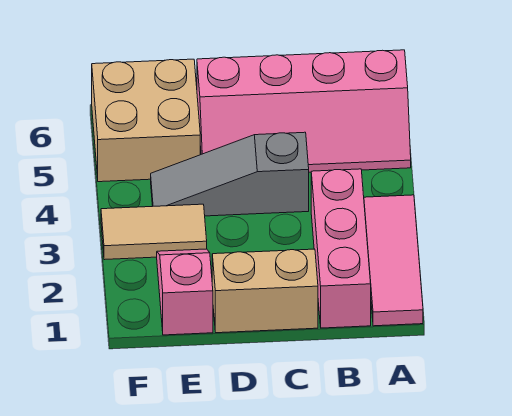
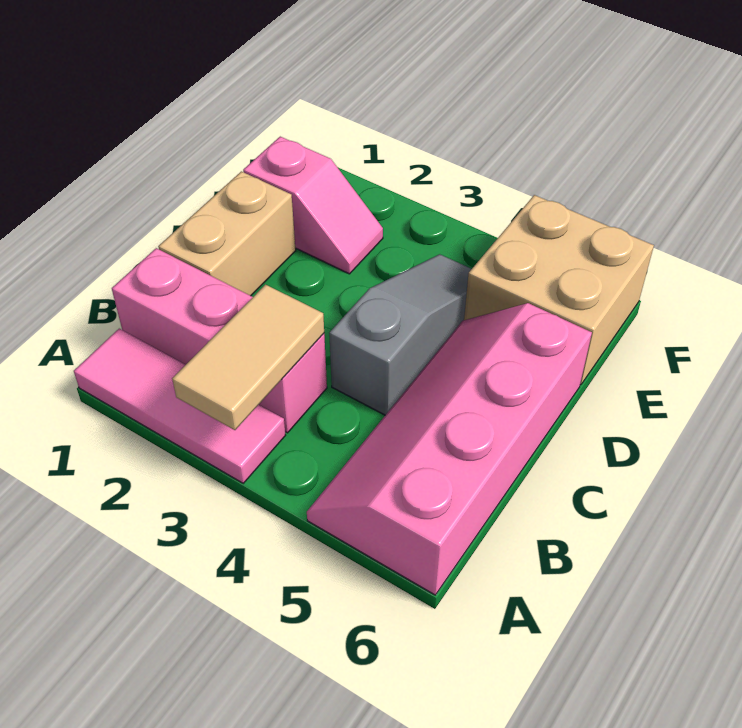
tan tile E3:F3 level 1 -> tan tile A3:B3 level 2

